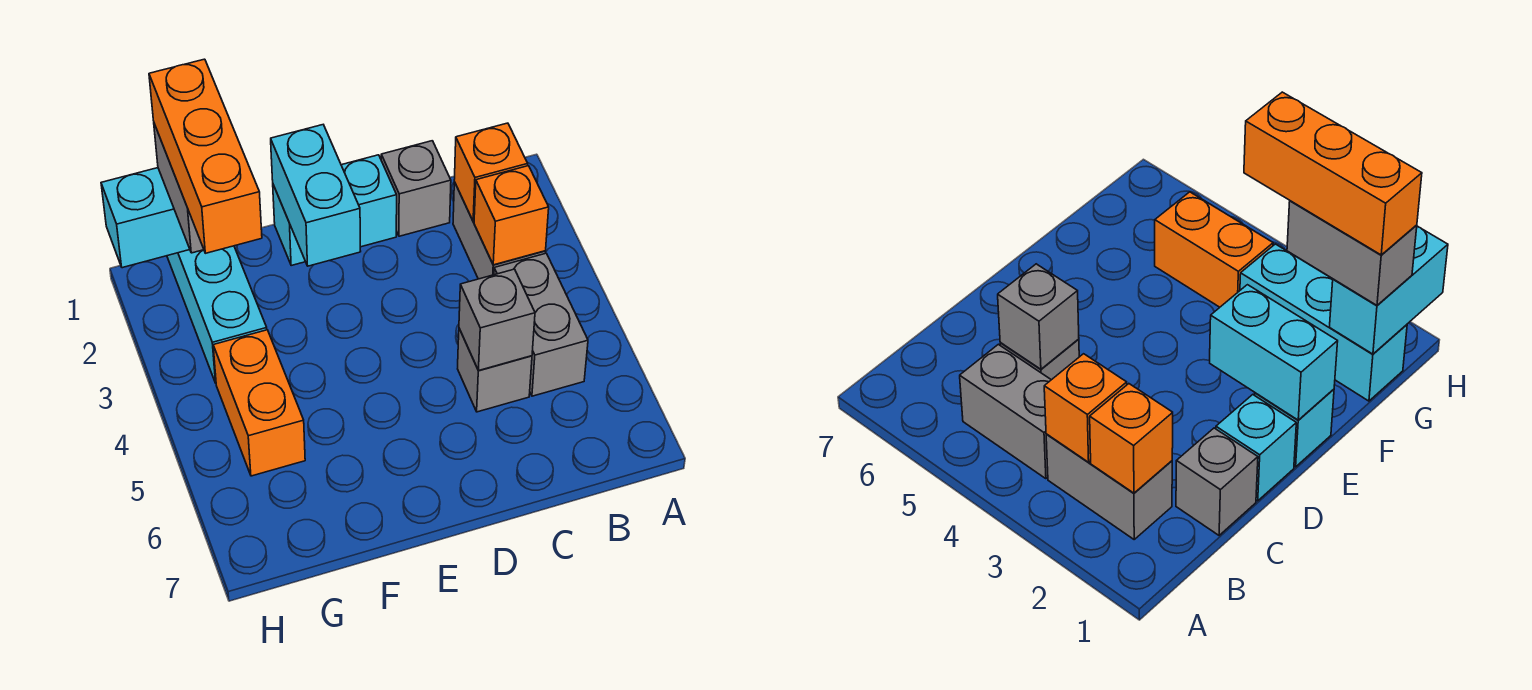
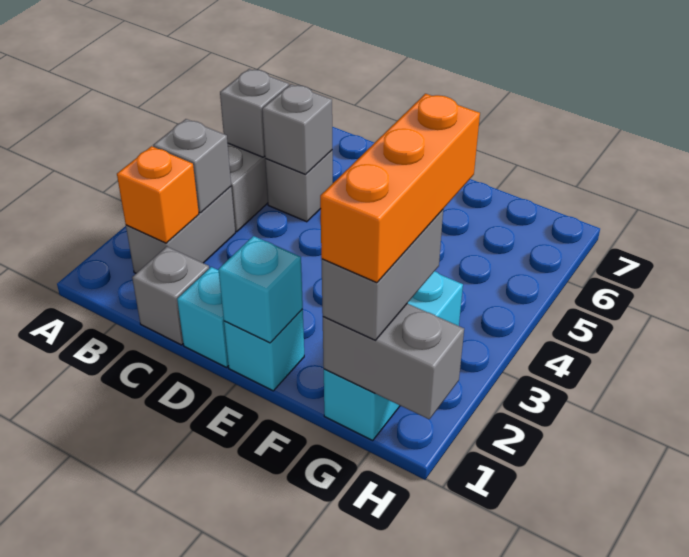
orange brick B3 level 2 -> grey brick B3 level 2
none -> grey brick B5 level 2
cyan brick E1:E2 level 2 -> cyan brick E1 level 2
cyan brick G1:H1 level 2 -> grey brick G1:H1 level 2
orange brick G4:G5 level 1 -> none

